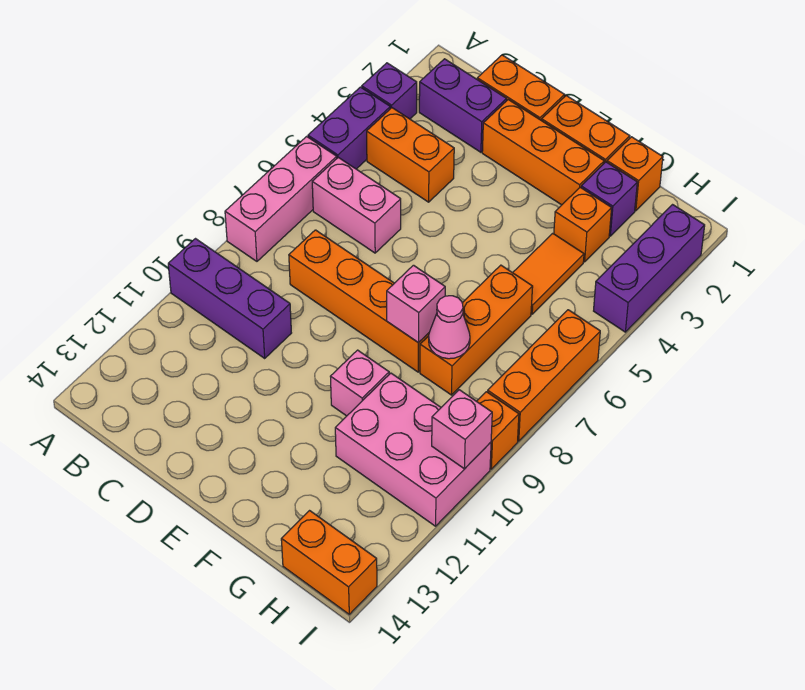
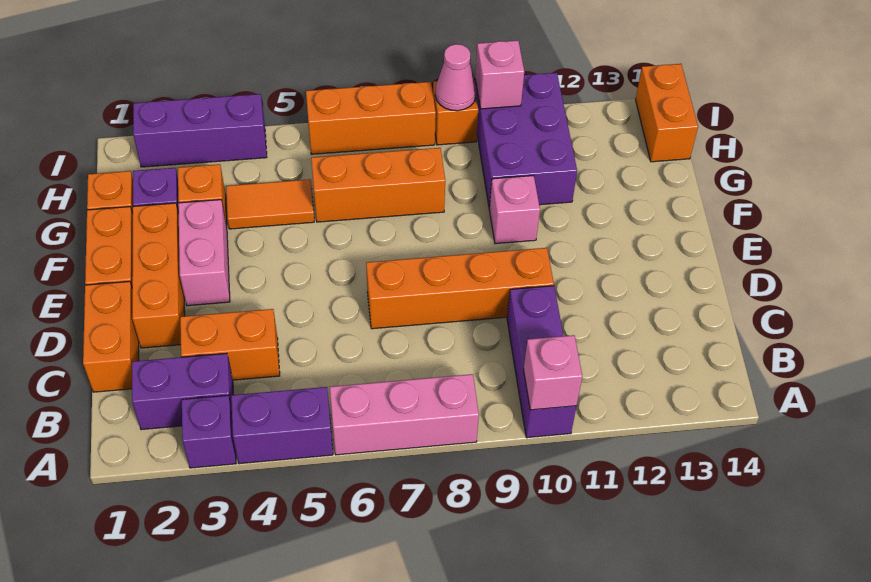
purple brick B2:C2 level 1 -> purple brick B2:B3 level 1
orange brick B4:C4 level 1 -> orange brick C3:C4 level 1
pink brick B6:C6 level 1 -> pink brick E3:F3 level 1
orange brick C8:F8 level 1 -> orange brick D7:D10 level 1
pink brick F8 level 2 -> pink brick A10 level 2
pink cone G8 level 2 -> pink cone I9 level 2
pink brick G10:I11 level 1 -> purple brick G10:I11 level 1

